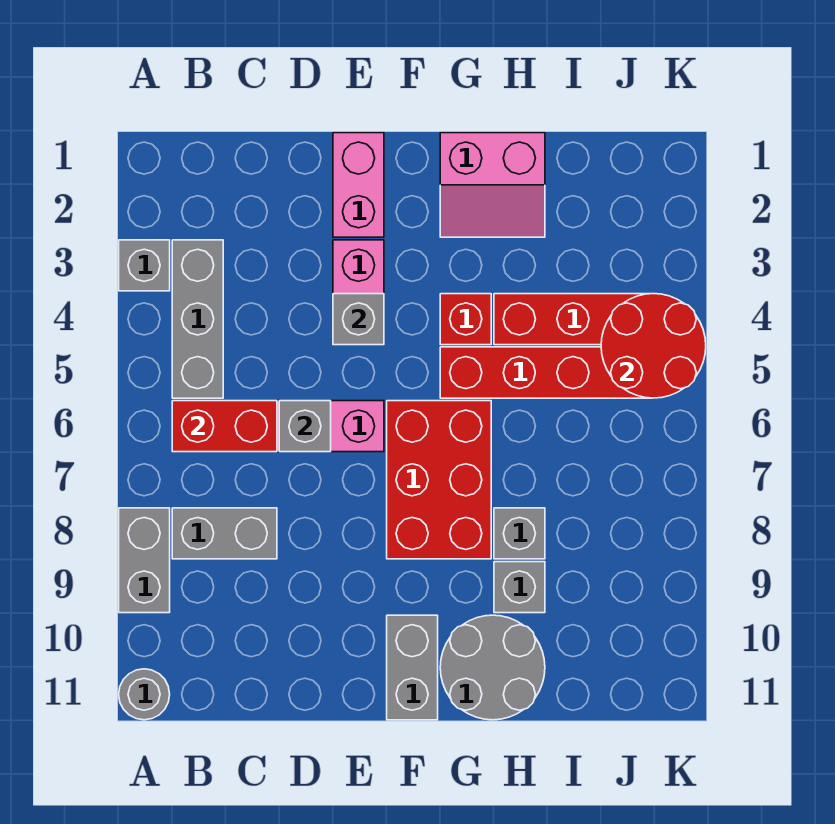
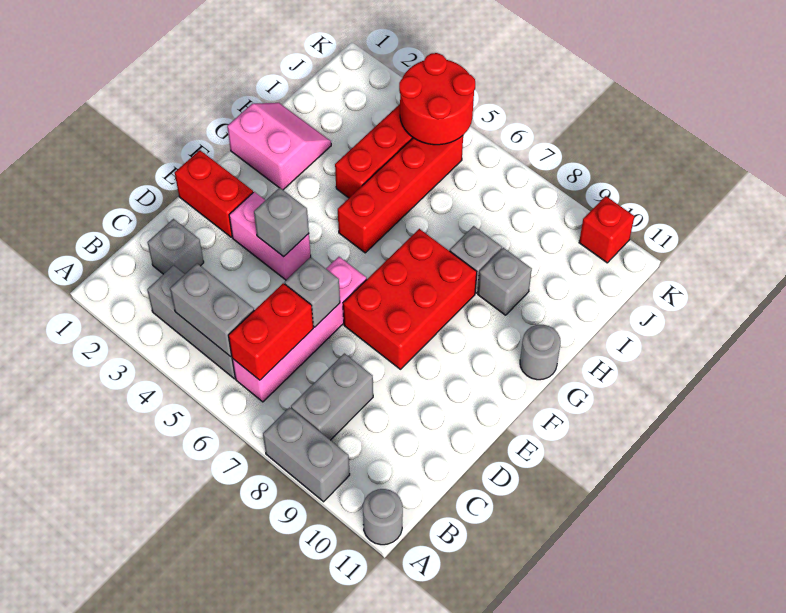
grey brick A3 level 1 -> grey brick C2 level 1
pink brick E1:E2 level 1 -> red brick E1:E2 level 1
red brick F6:G8 level 1 -> red brick E7:G8 level 1
grey brick F10:F11 level 1 -> grey brick B4:B5 level 2
pink slope G1:H2 level 1 top 1 -> pink slope G1:H2 level 1 top G
red brick G4 level 1 -> red brick K10 level 1
grey round brick G10:H11 level 1 -> grey round brick G11 level 1

